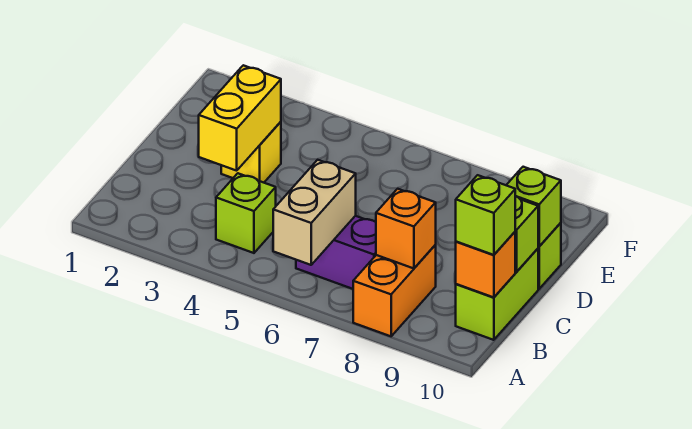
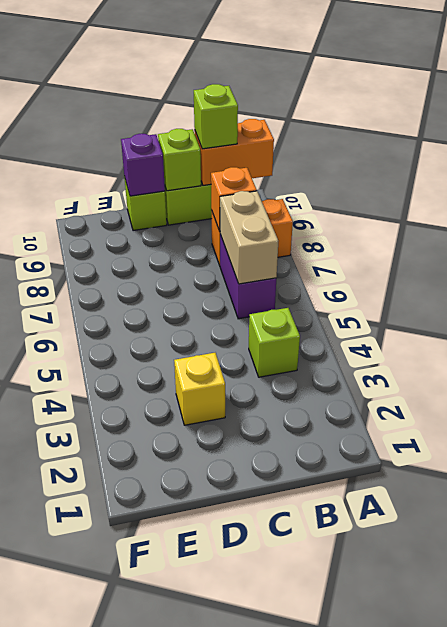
tan brick A6:B6 level 2 -> tan brick B6:B7 level 2
orange brick B10 level 2 -> orange brick A10:B10 level 2
yellow brick C3:D3 level 2 -> none
lime brick D10 level 2 -> purple brick D10 level 2

